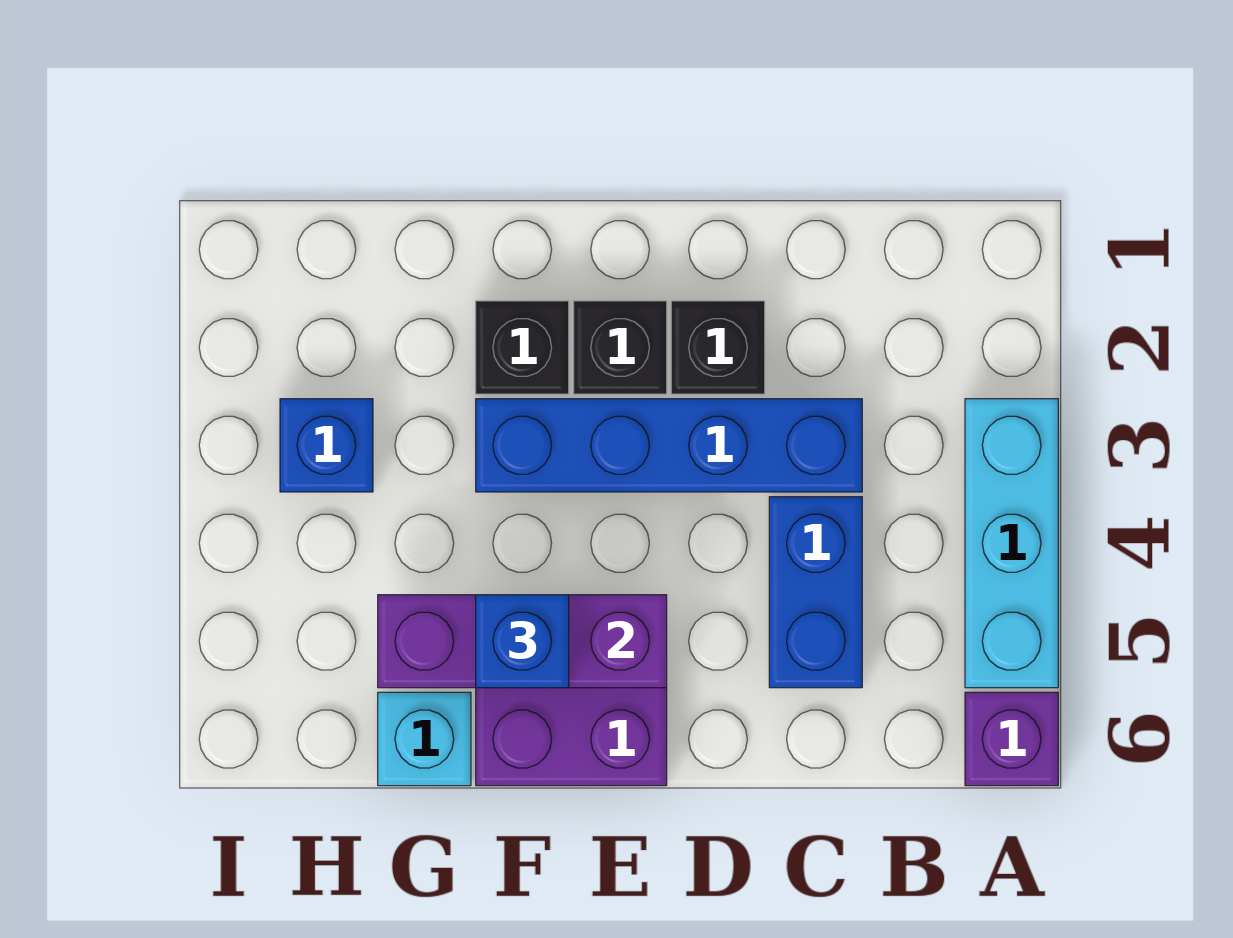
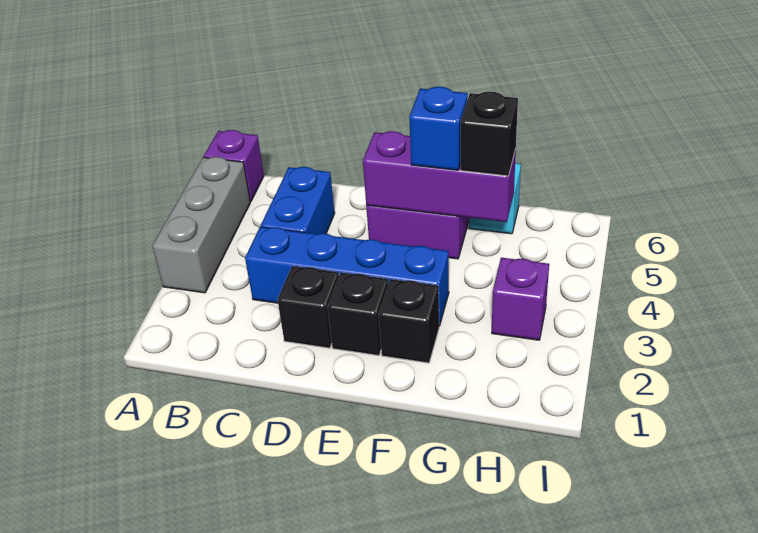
cyan brick A3:A5 level 1 -> grey brick A3:A5 level 1
none -> black brick G5 level 3
blue brick H3 level 1 -> purple brick H3 level 1

